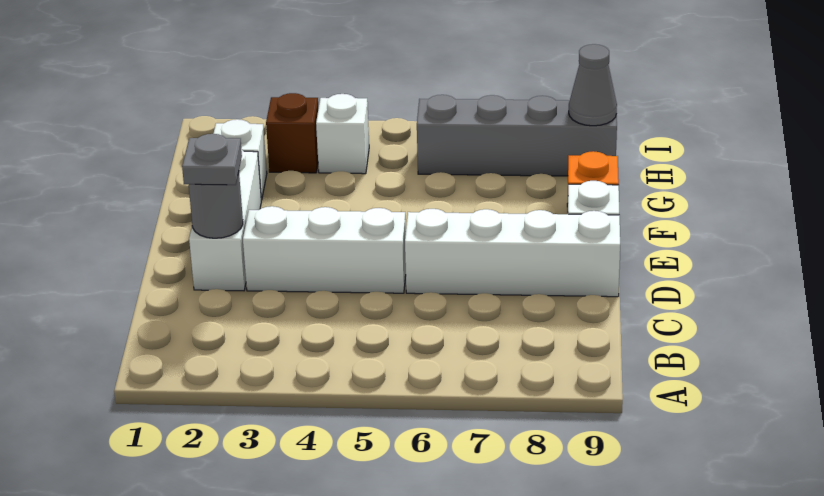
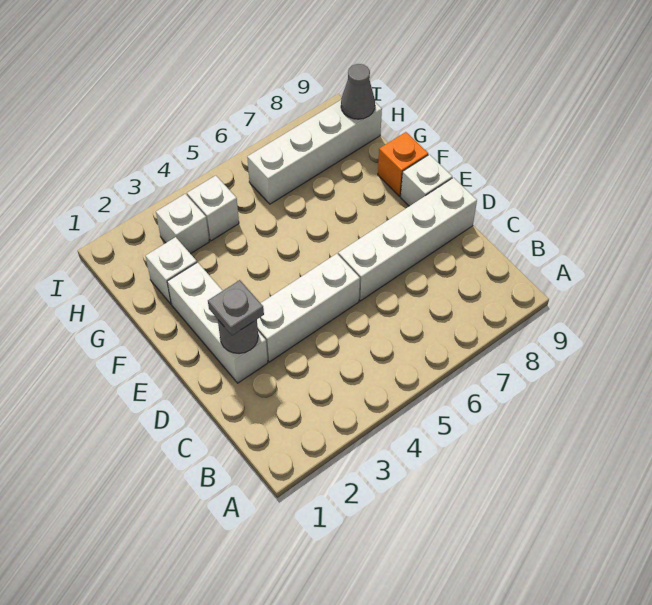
brown brick H3 level 1 -> white brick H3 level 1
grey brick H6:H9 level 1 -> white brick H6:H9 level 1

